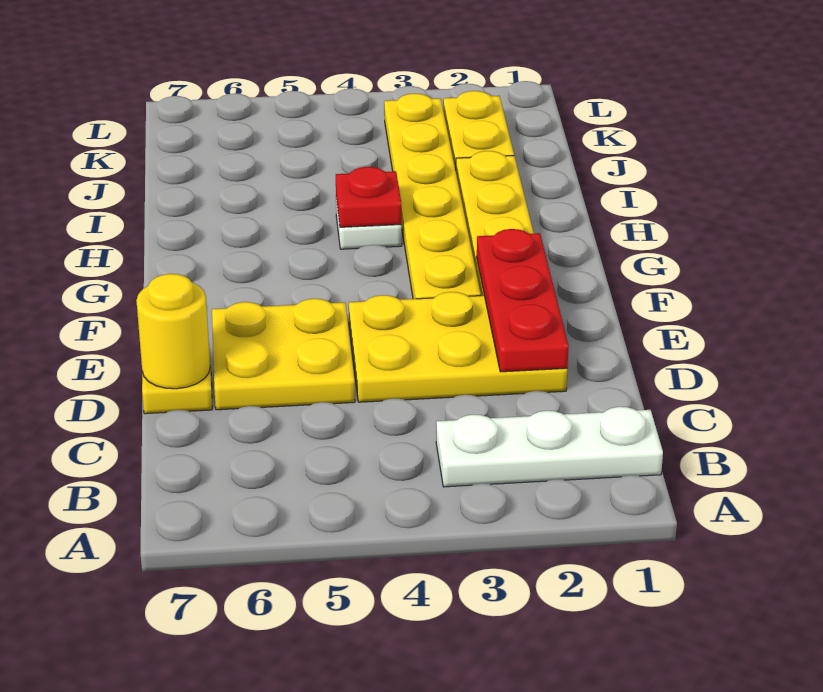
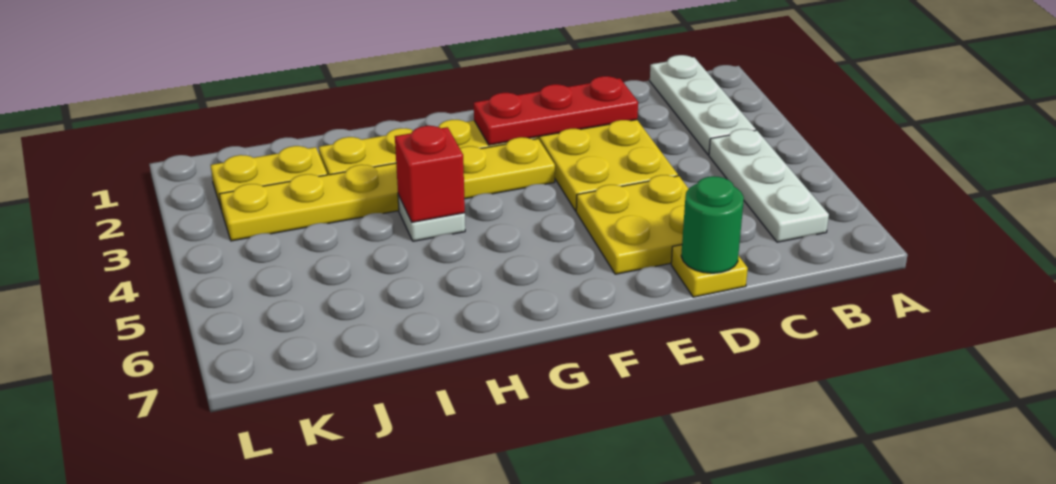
none -> white plate B4:B6 level 1
yellow round brick D7 level 2 -> green round brick D7 level 2
red plate H4 level 2 -> red brick H4 level 2

